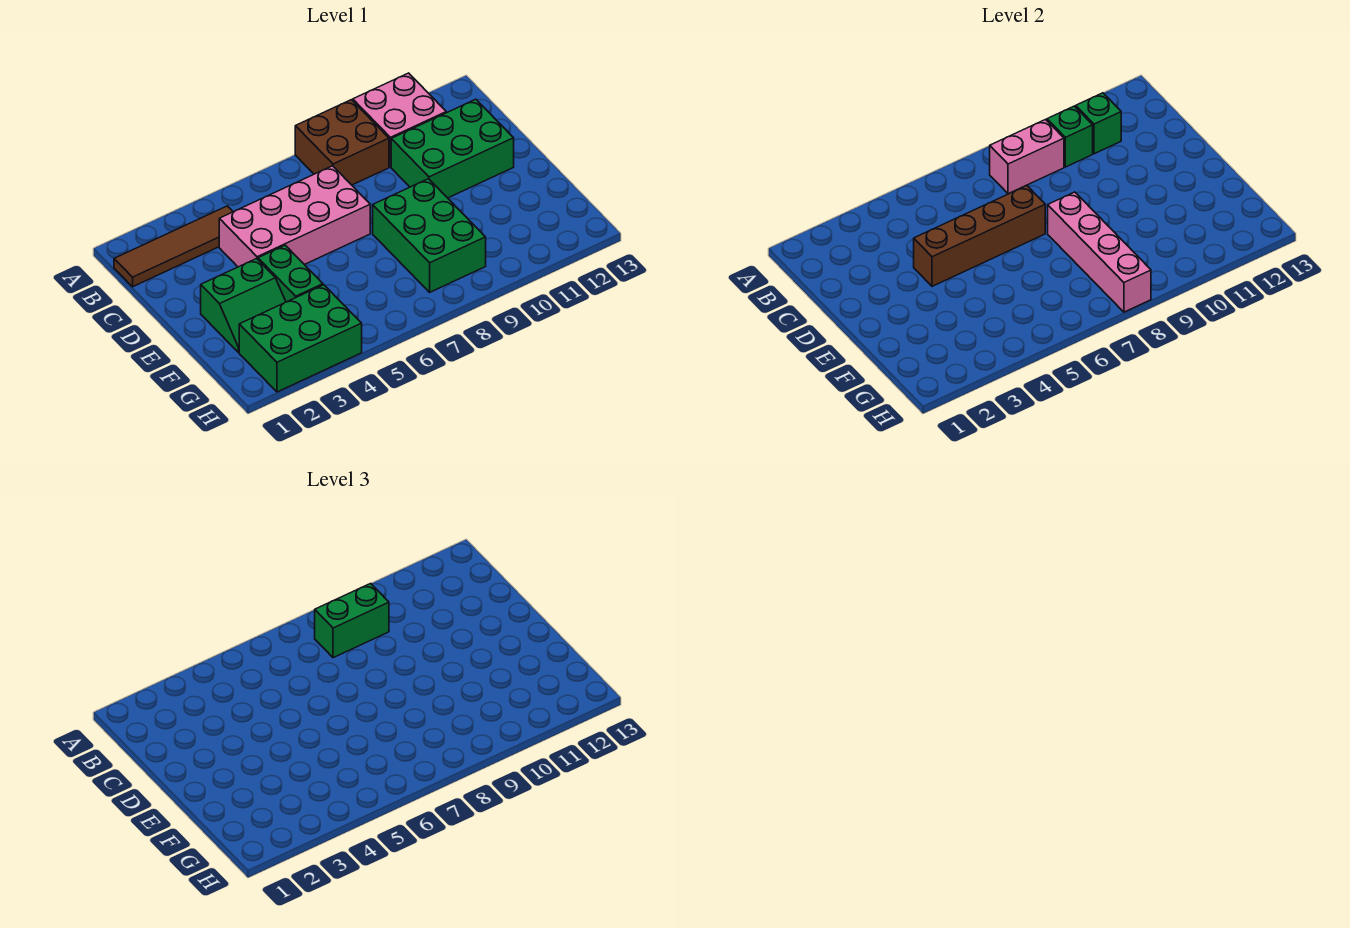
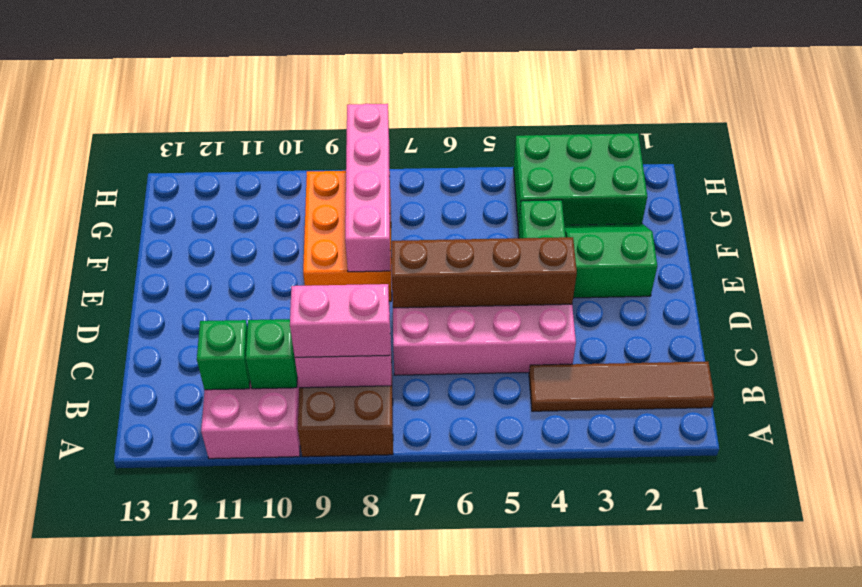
green brick B8:B9 level 3 -> pink brick B8:B9 level 3
green brick C10:D12 level 1 -> none
green brick E8:G9 level 1 -> orange brick E8:G9 level 1

